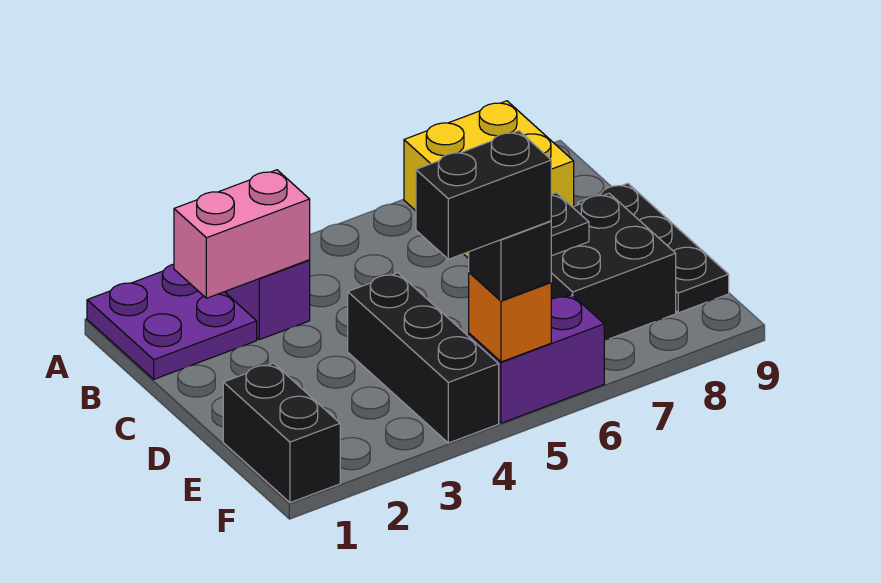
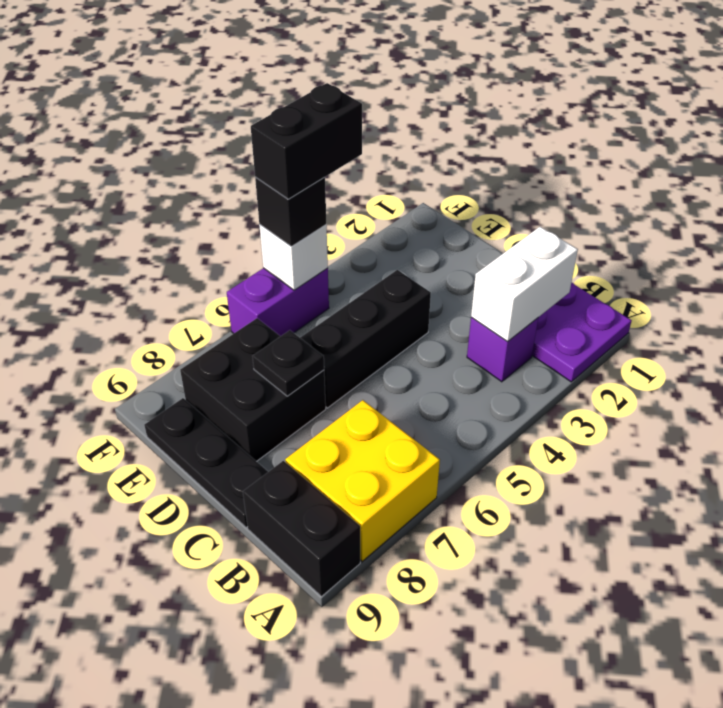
pink brick B2:B3 level 2 -> white brick B2:B3 level 2
black brick D4:F4 level 1 -> black brick D4:D6 level 1
black brick E1:F1 level 1 -> black brick A9:B9 level 1
orange brick F5 level 2 -> white brick F5 level 2

